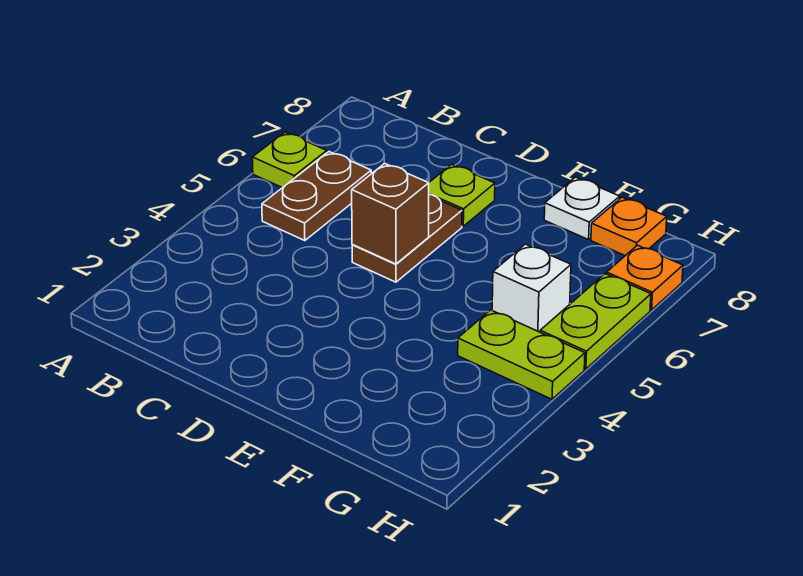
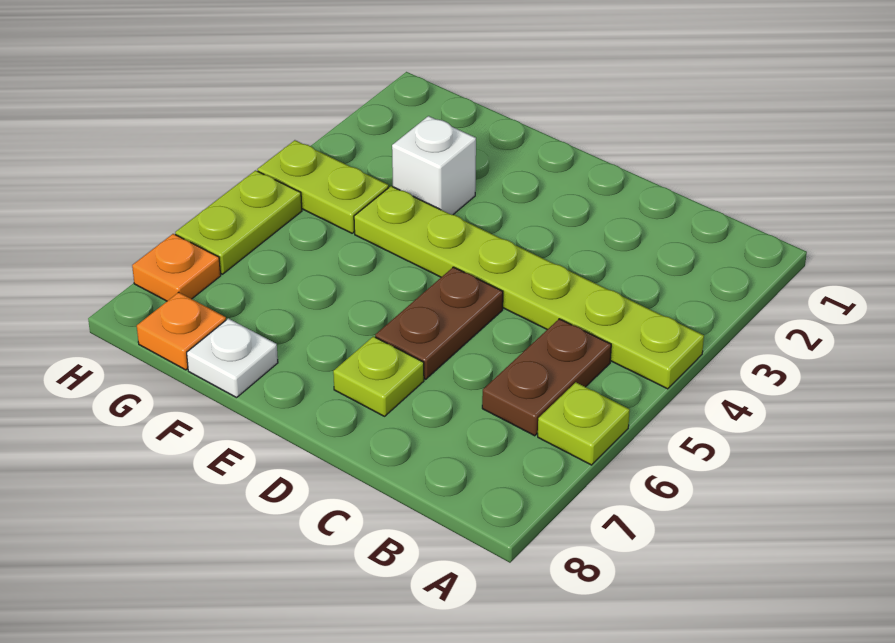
none -> lime plate A4:F4 level 1
brown brick D5 level 2 -> none
white brick G5 level 1 -> white brick F3 level 1

